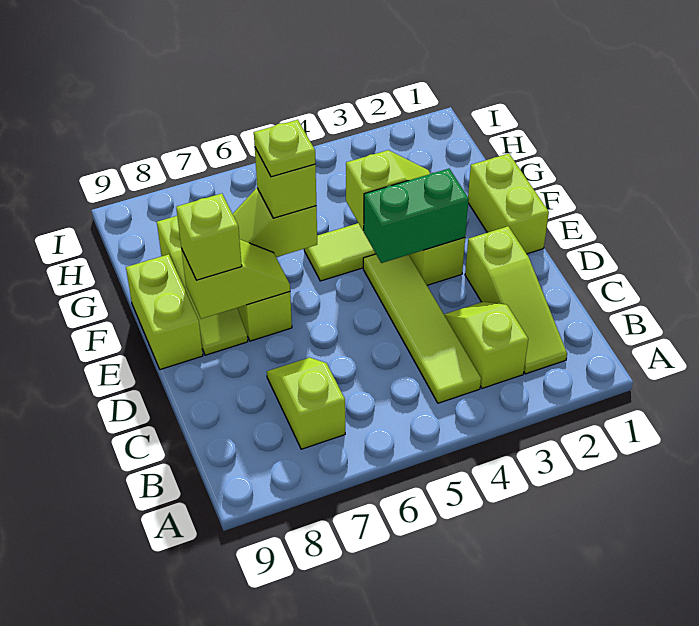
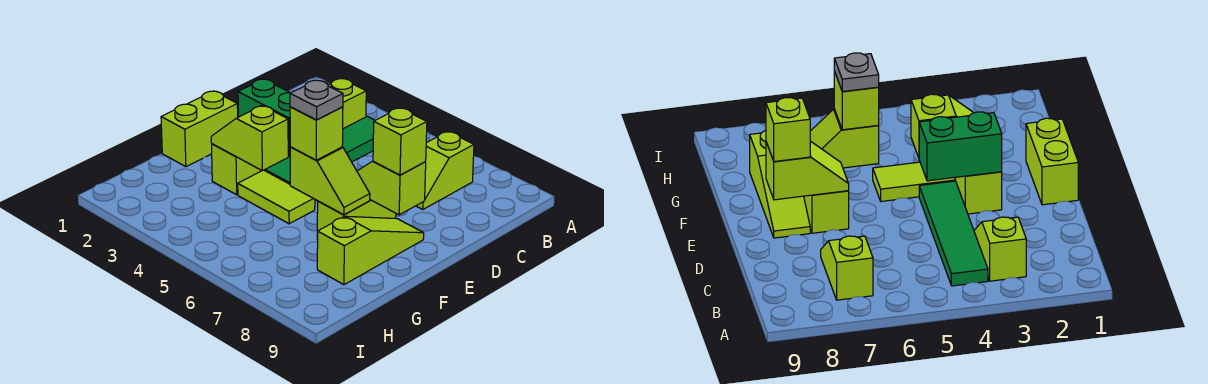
lime slope B2:D2 level 1 top D -> none
lime tile B4:E4 level 1 -> green tile B4:E4 level 1
lime brick E9:F9 level 1 -> none
lime plate F6 level 4 -> grey plate F6 level 4

